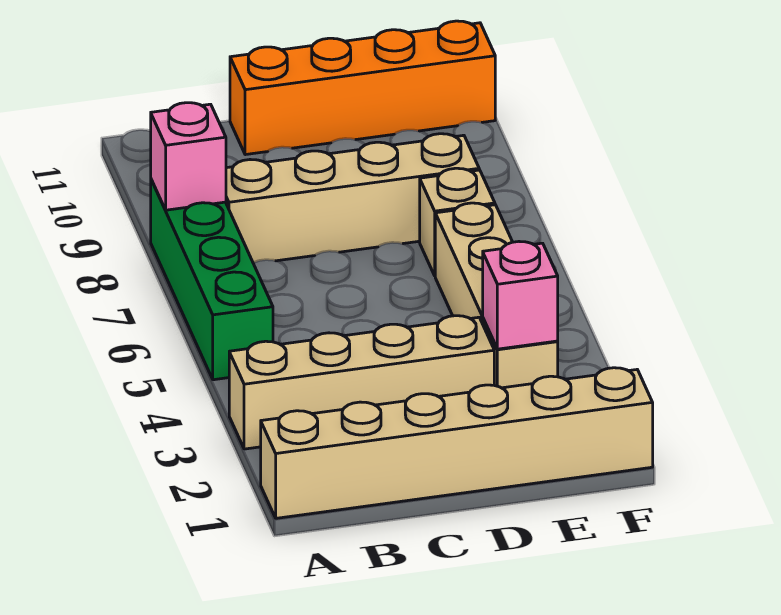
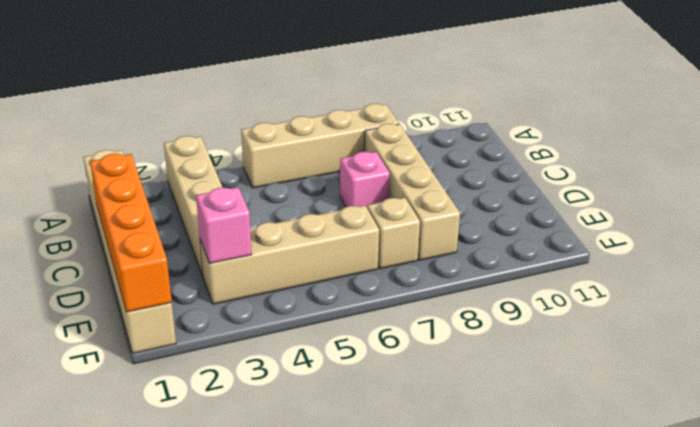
green brick A5:A8 level 1 -> tan brick A5:A8 level 1
pink brick A8 level 2 -> pink brick C7 level 1
orange brick C11:F11 level 1 -> orange brick C1:F1 level 2

